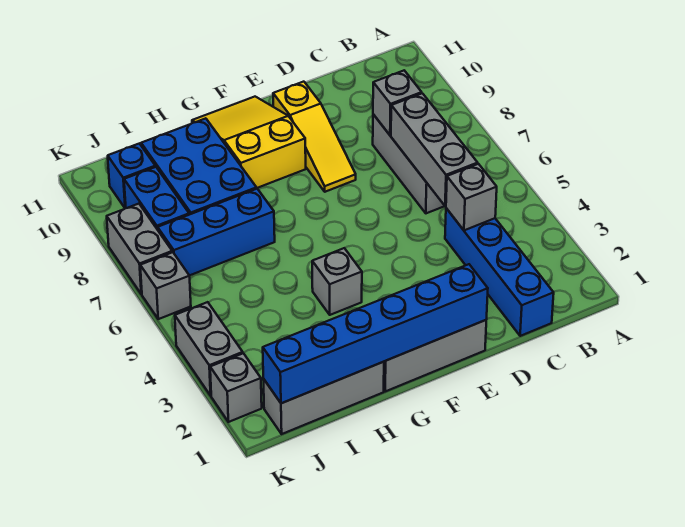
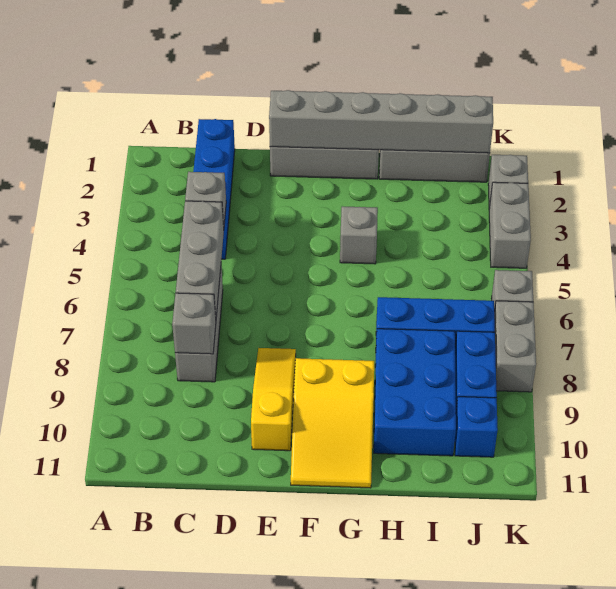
blue brick E1:J1 level 2 -> grey brick E1:J1 level 2

